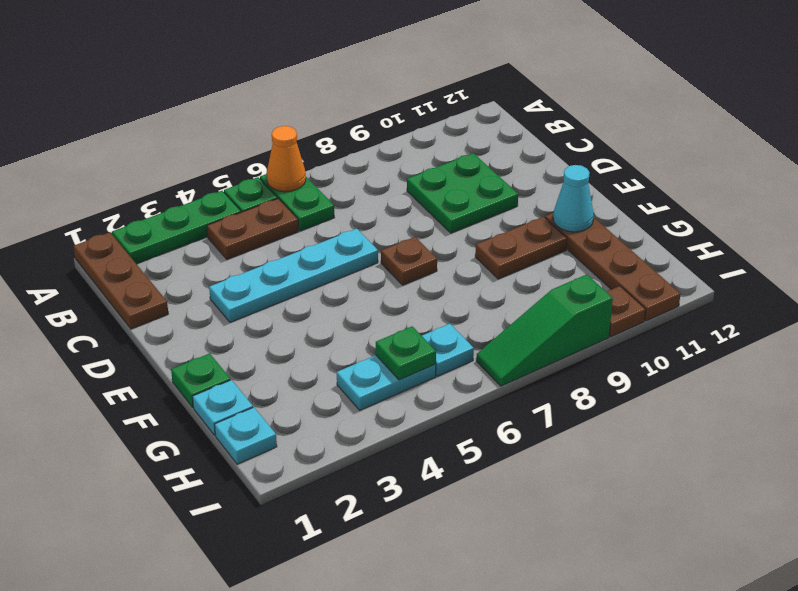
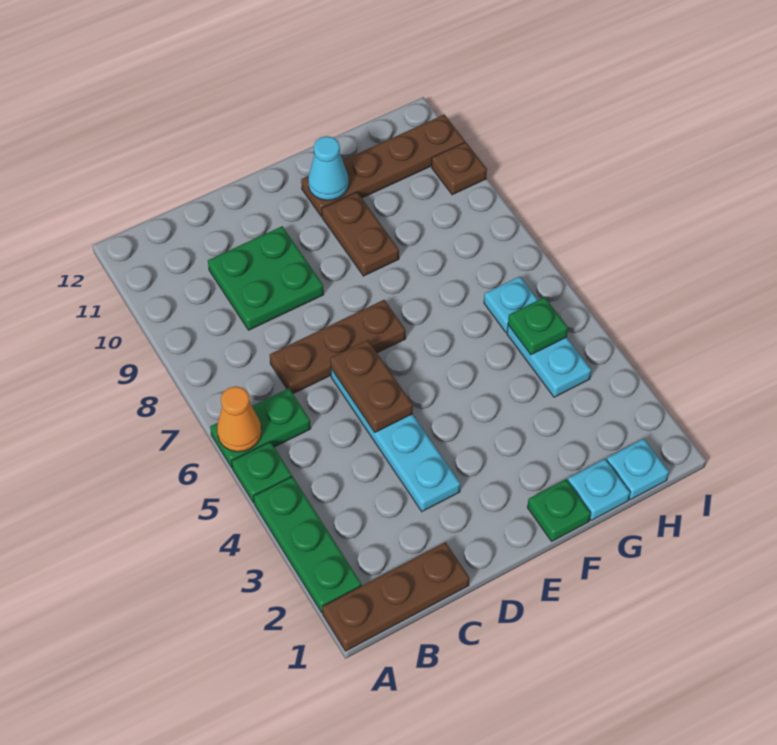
brown plate B4:B5 level 1 -> brown plate D5:D6 level 2
brown plate E7 level 1 -> brown plate C7:E7 level 1
green slope I7:I9 level 1 top 9 -> none

